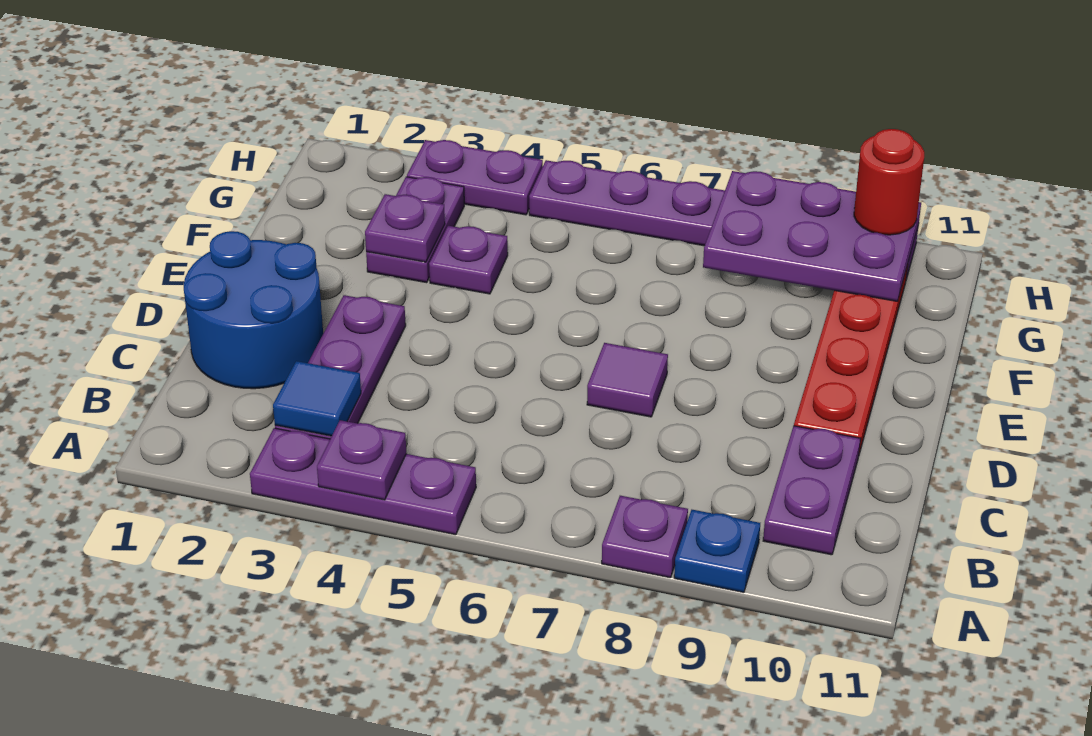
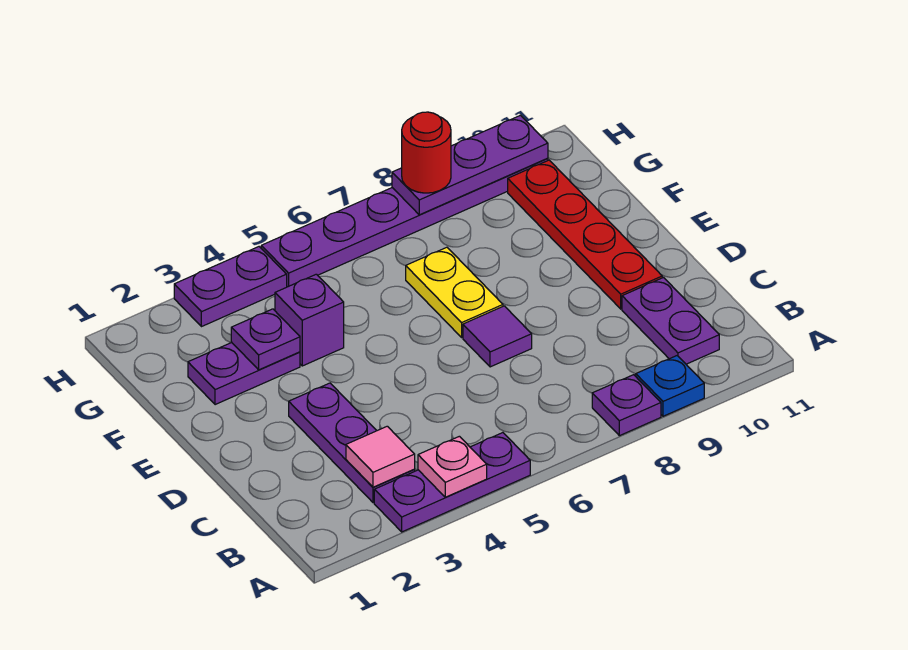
purple plate A4 level 2 -> pink plate A4 level 2
blue tile B3 level 2 -> pink tile B3 level 2
blue round brick C1:D2 level 1 -> none
none -> yellow plate E7:F7 level 1
purple plate F3:G3 level 1 -> purple plate F2:F3 level 1
purple plate F4 level 1 -> purple brick F4 level 1
purple plate G8:H10 level 2 -> purple plate H8:H10 level 2
red round brick H10 level 3 -> red round brick H8 level 3

